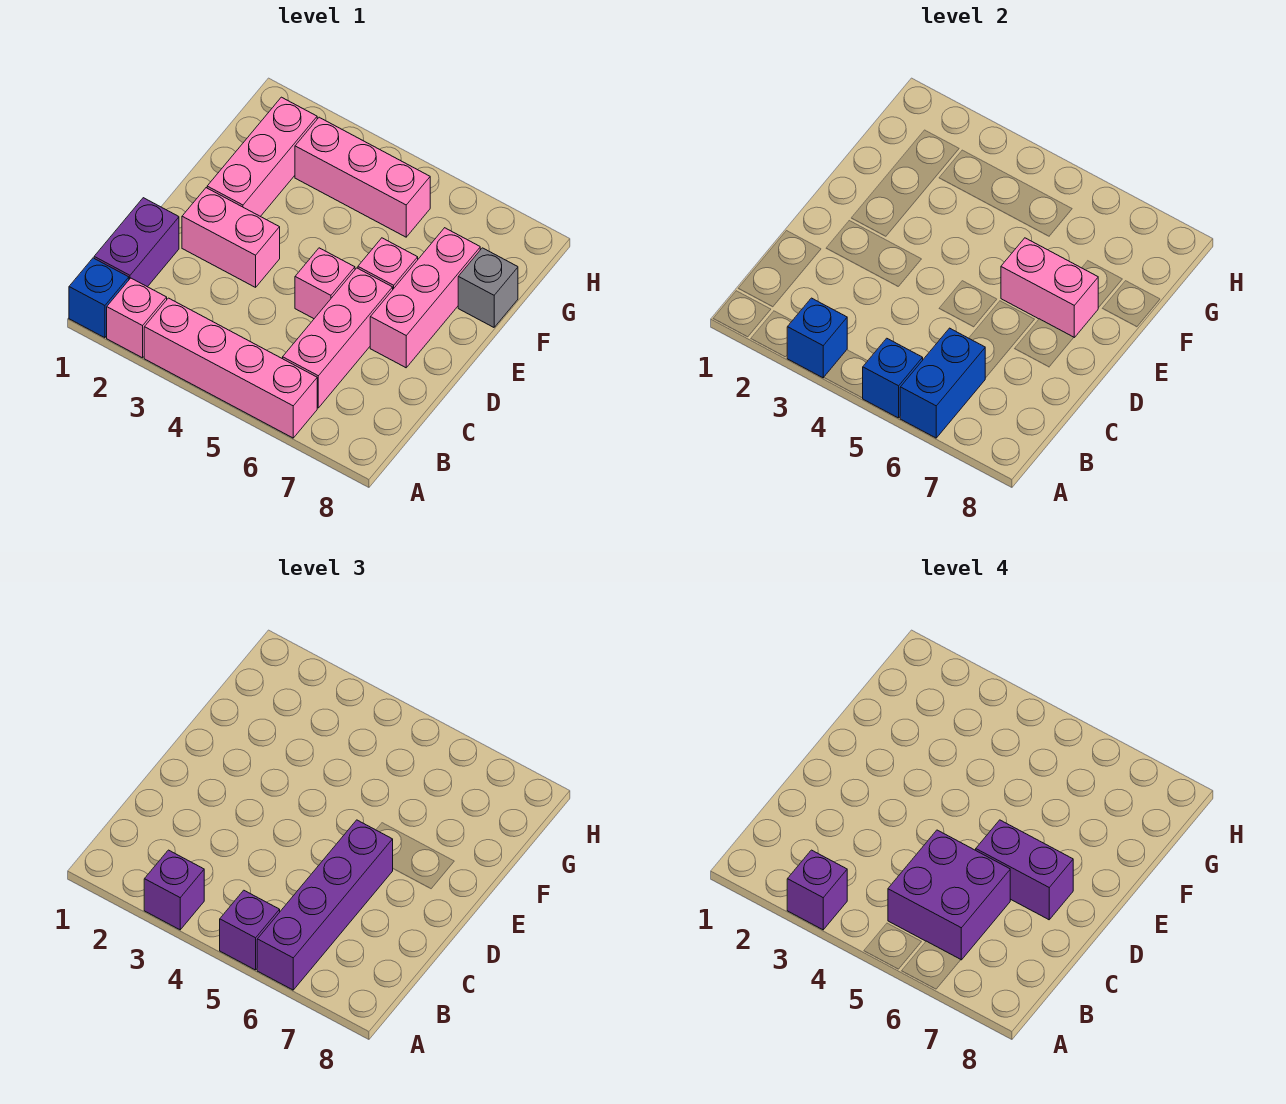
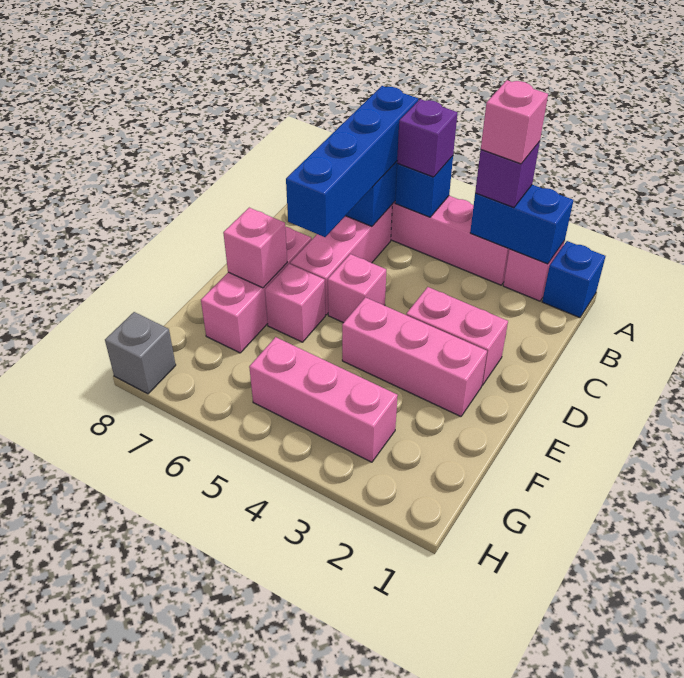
blue brick A3 level 2 -> blue brick A2:A3 level 2
purple brick A3 level 4 -> pink brick A3 level 4
purple brick A6:D6 level 3 -> blue brick A6:D6 level 3
purple brick B1:C1 level 1 -> none
purple brick B5:C6 level 4 -> none
purple brick D6:D7 level 4 -> none
pink brick E2:G2 level 1 -> pink brick E2:E4 level 1
pink brick E6:E7 level 2 -> pink brick E7 level 2
grey brick F8 level 1 -> grey brick H8 level 1

